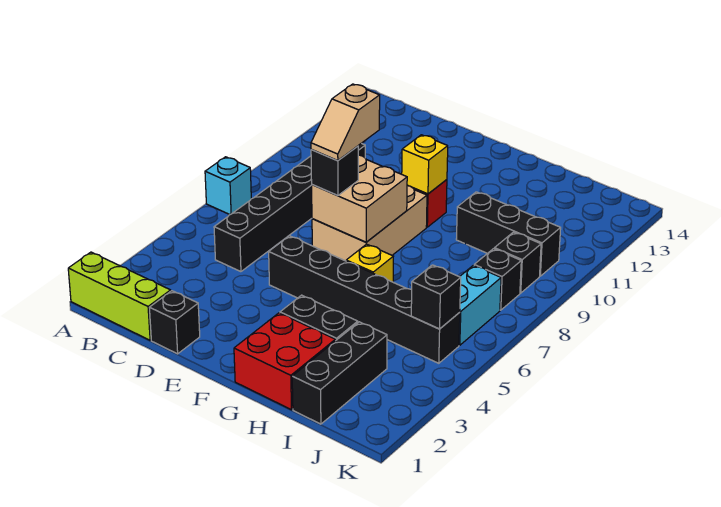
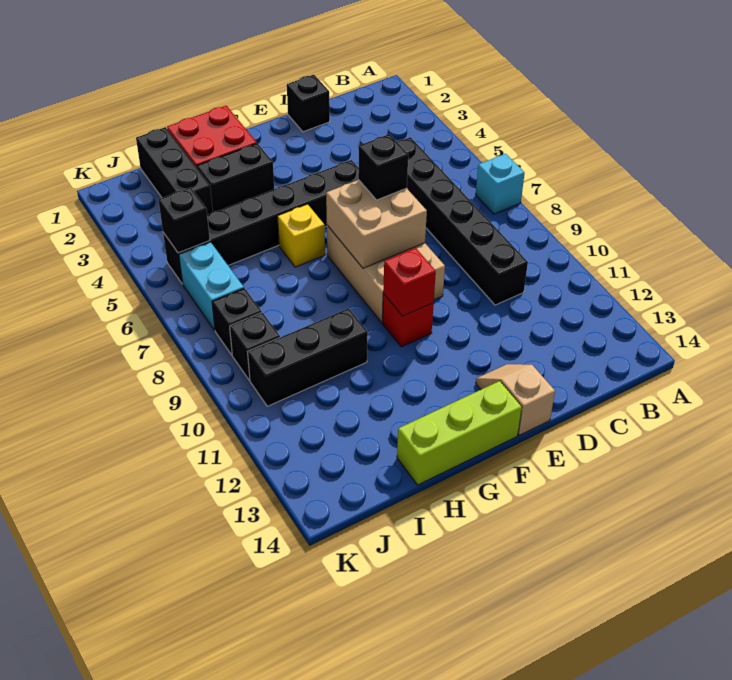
lime brick A1:C1 level 1 -> lime brick F14:H14 level 1
tan slope E7:E8 level 4 top 8 -> tan slope E13:E14 level 1 top 14
yellow brick F10 level 2 -> red brick F10 level 2

